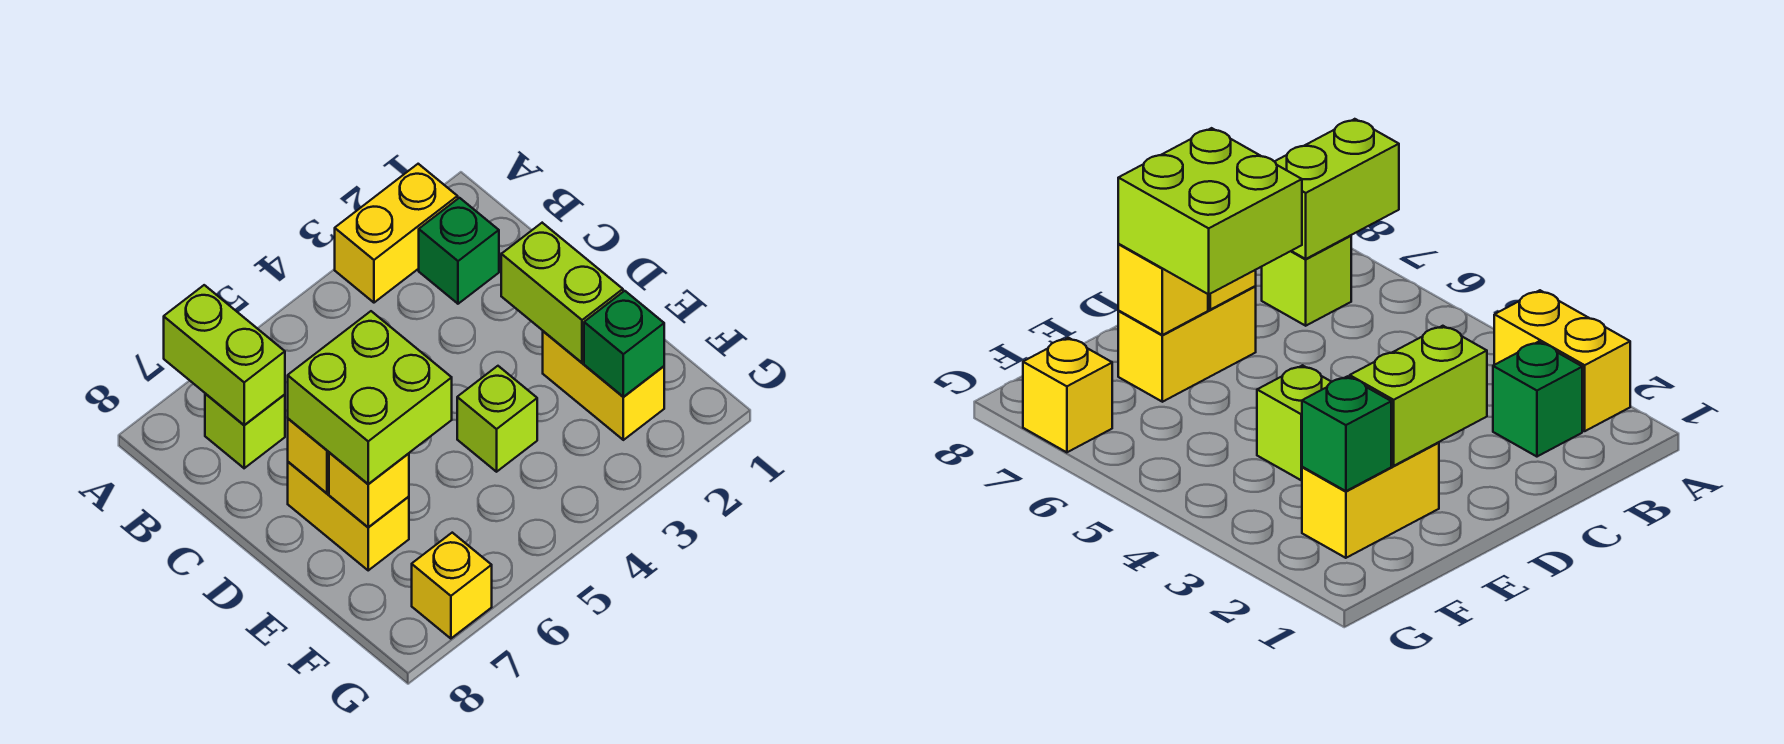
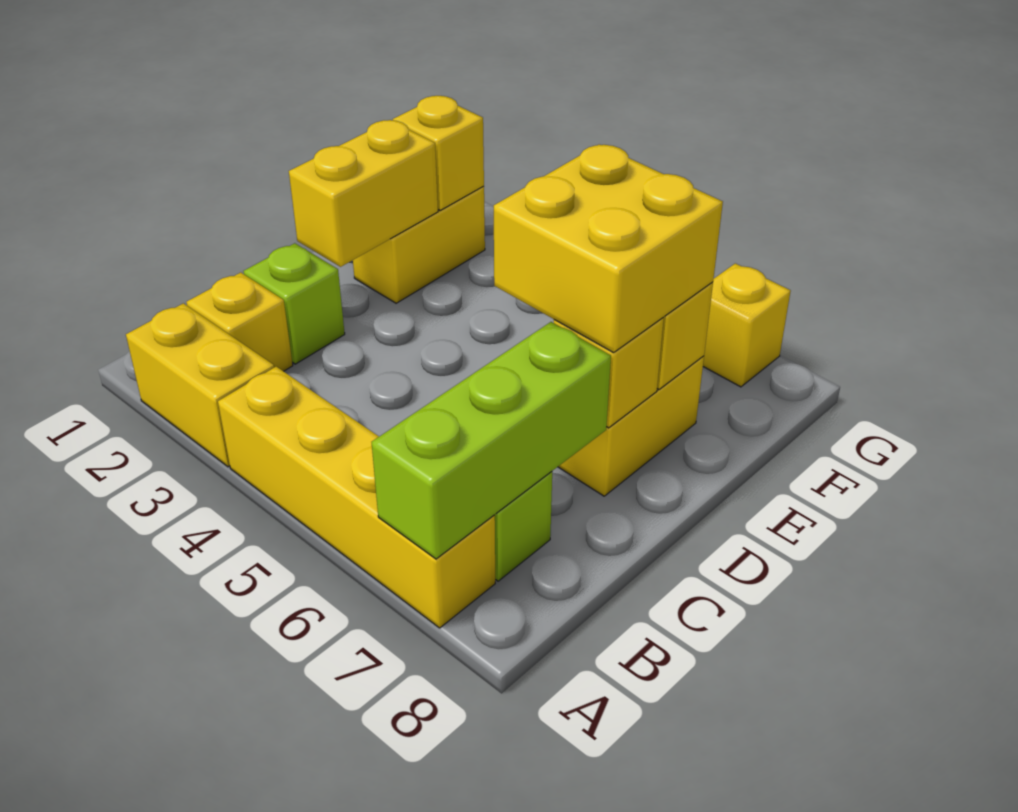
none -> yellow brick A4:A7 level 1
lime brick A7:B7 level 2 -> lime brick A7:C7 level 2
green brick B2 level 1 -> yellow brick B2 level 1
lime brick D2:E2 level 2 -> yellow brick D2:E2 level 2
lime brick D6:E7 level 3 -> yellow brick D6:E7 level 3
lime brick E4 level 1 -> lime brick C2 level 1
green brick F2 level 2 -> yellow brick F2 level 2

